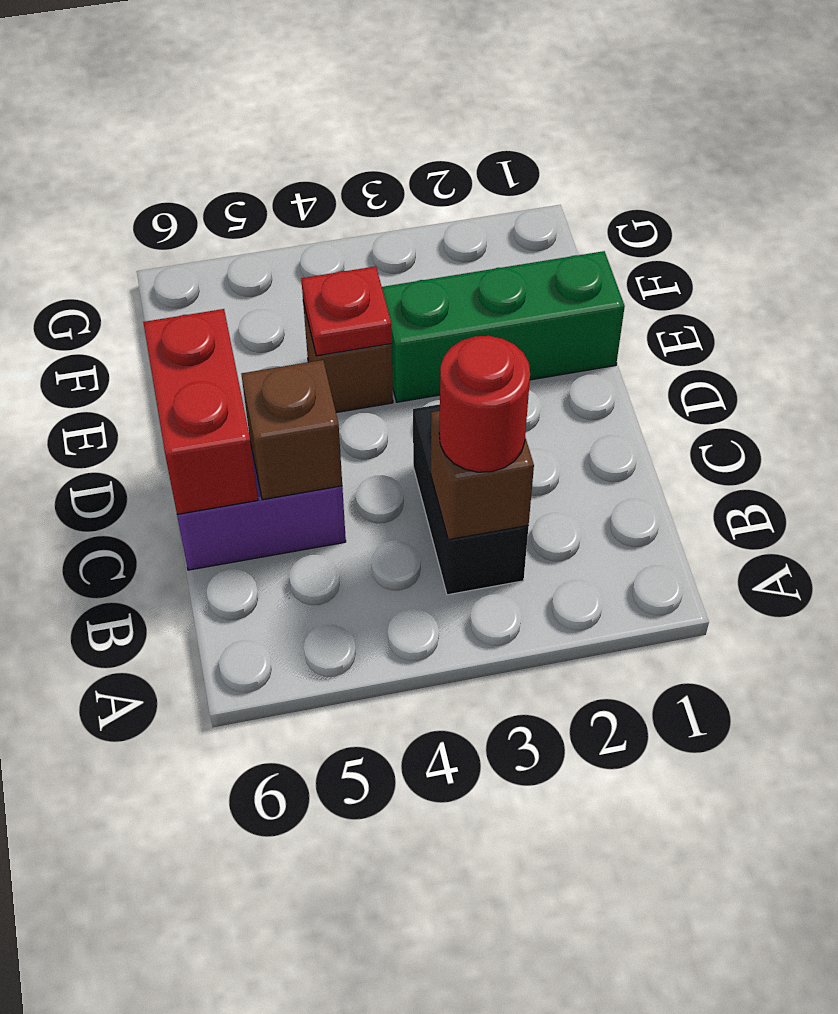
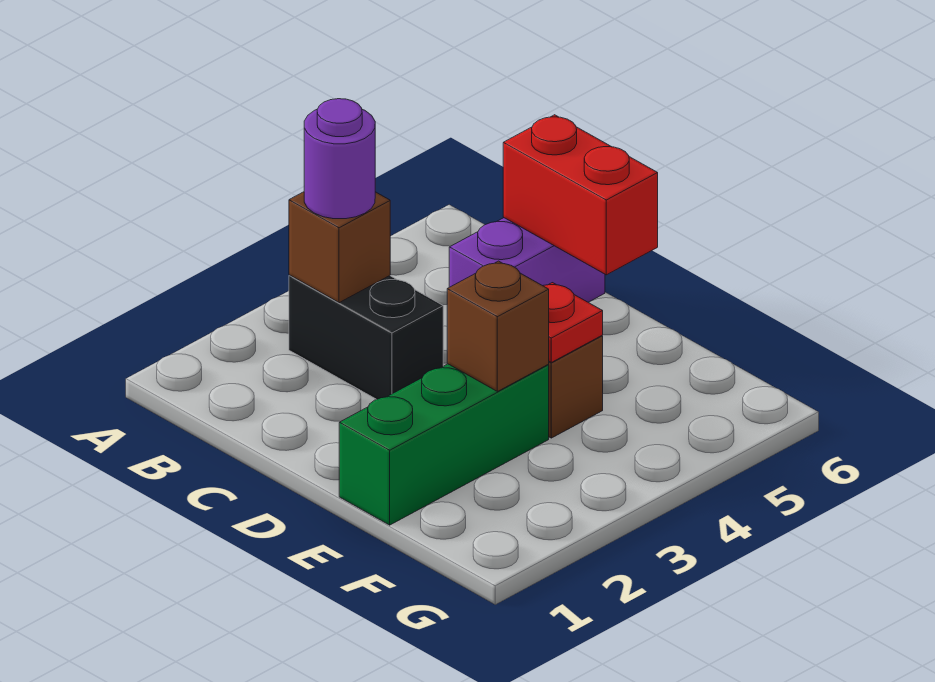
red round brick B3 level 3 -> purple round brick B3 level 3
brown brick C5 level 2 -> brown brick E3 level 2

